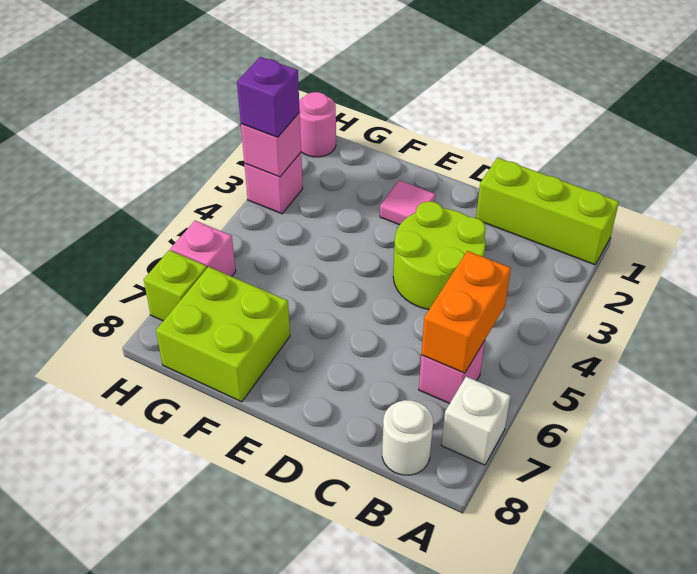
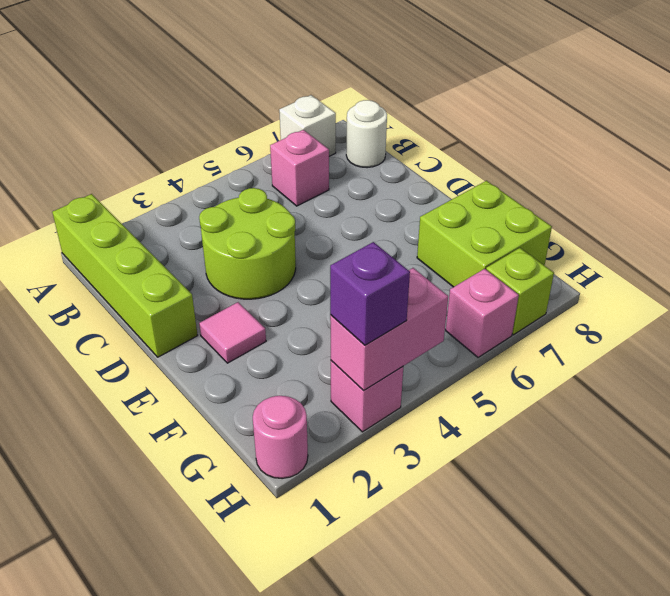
lime brick A1:C1 level 1 -> lime brick A1:D1 level 1
orange brick B5:B6 level 2 -> none
pink brick H3 level 2 -> pink brick H3:H4 level 2

